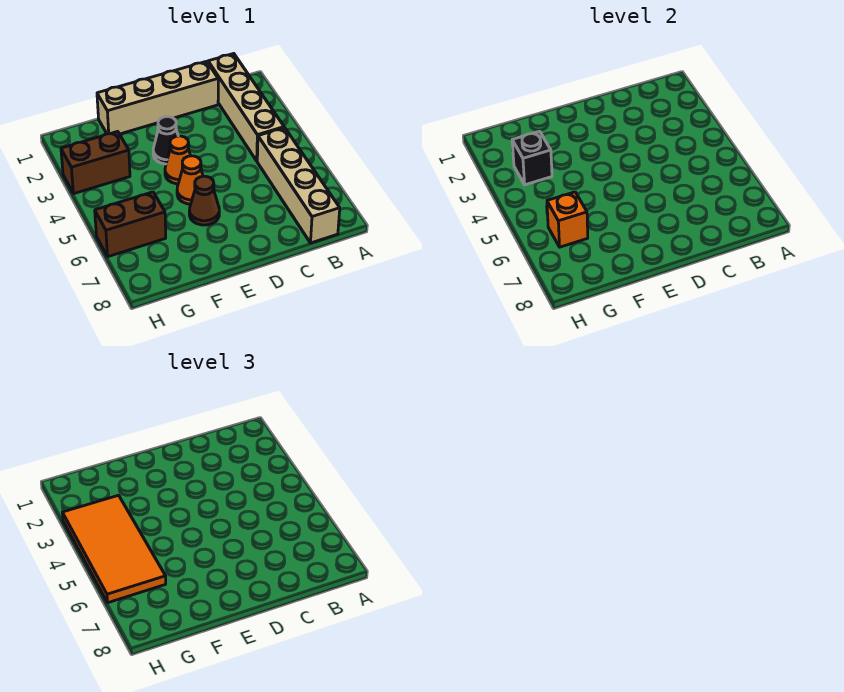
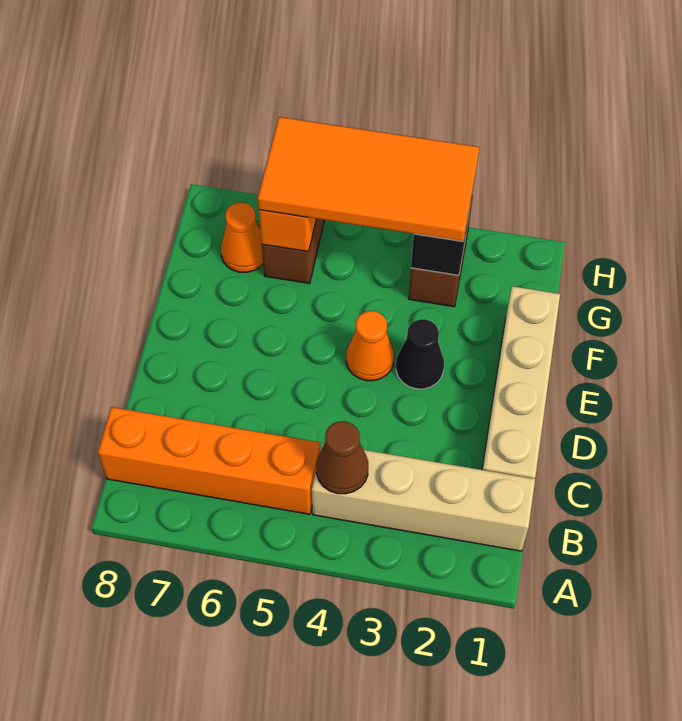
tan brick B5:B8 level 1 -> orange brick B5:B8 level 1
orange cone E5 level 1 -> orange cone G7 level 1
brown cone E6 level 1 -> brown cone B4 level 2

